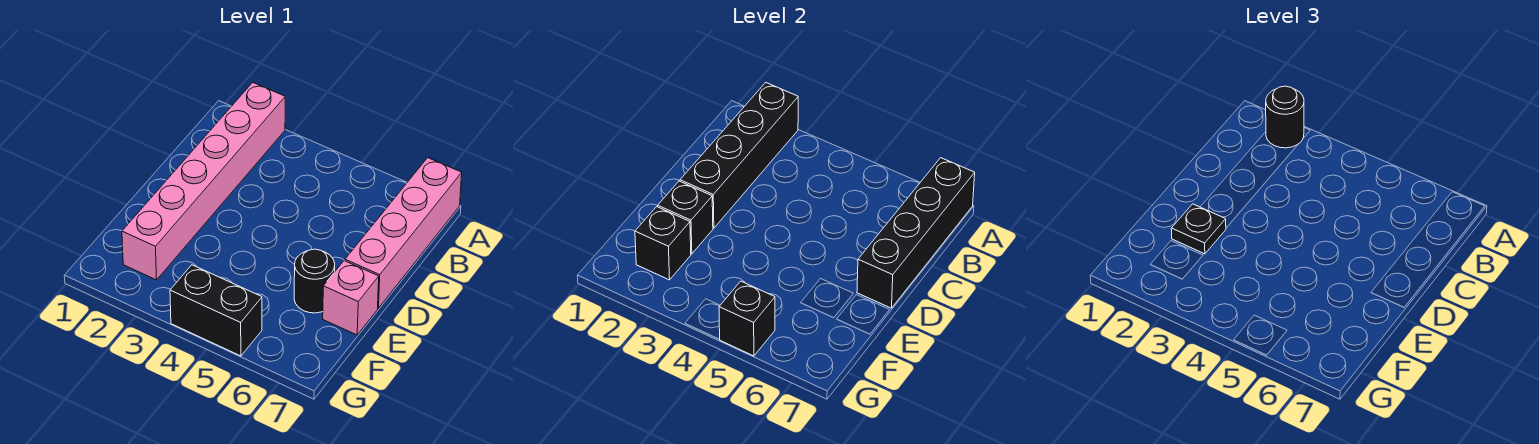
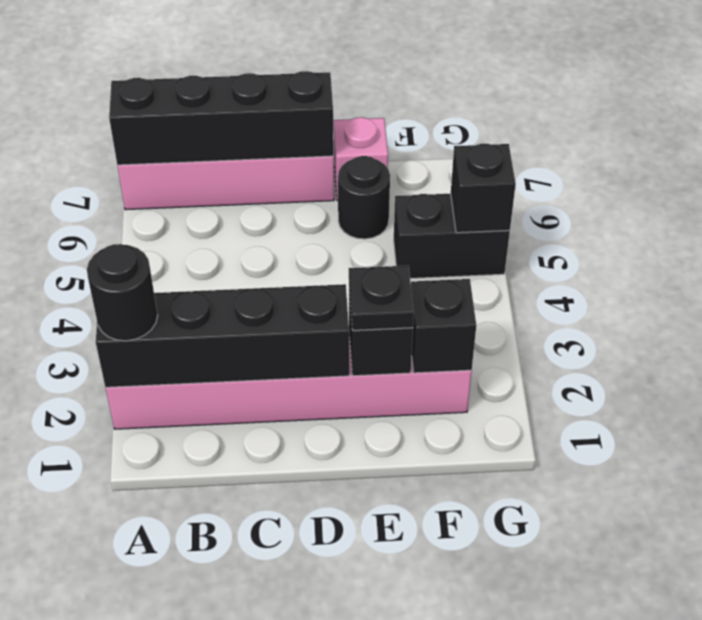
black brick G4:G5 level 1 -> black brick F5:G5 level 1

